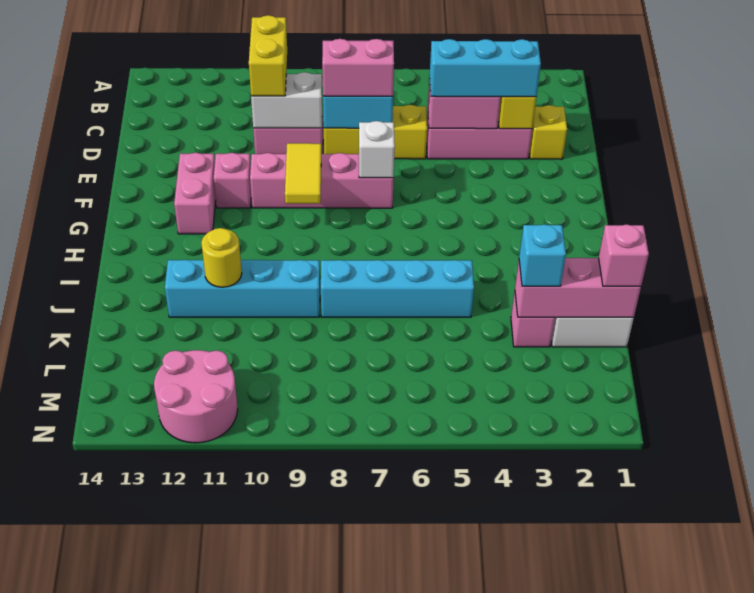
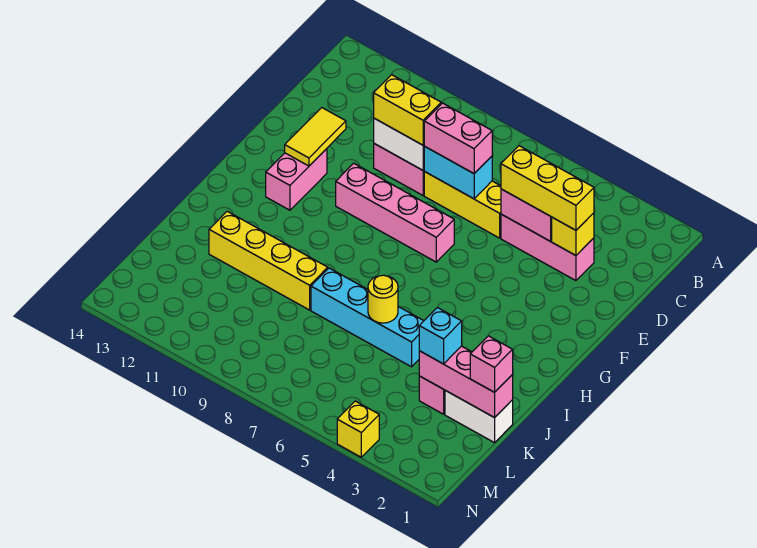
yellow brick C10:D10 level 3 -> yellow brick D9:D10 level 3
yellow brick D2 level 1 -> yellow brick N4 level 1
cyan brick D3:D5 level 3 -> yellow brick D3:D5 level 3
white brick F7 level 2 -> none
yellow tile F9:G9 level 2 -> yellow tile E12:F12 level 2
pink brick F11 level 1 -> none
cyan brick J9:J12 level 1 -> yellow brick J9:J12 level 1
yellow round brick J11 level 2 -> yellow round brick J6 level 2
pink round brick M11:N12 level 1 -> none

